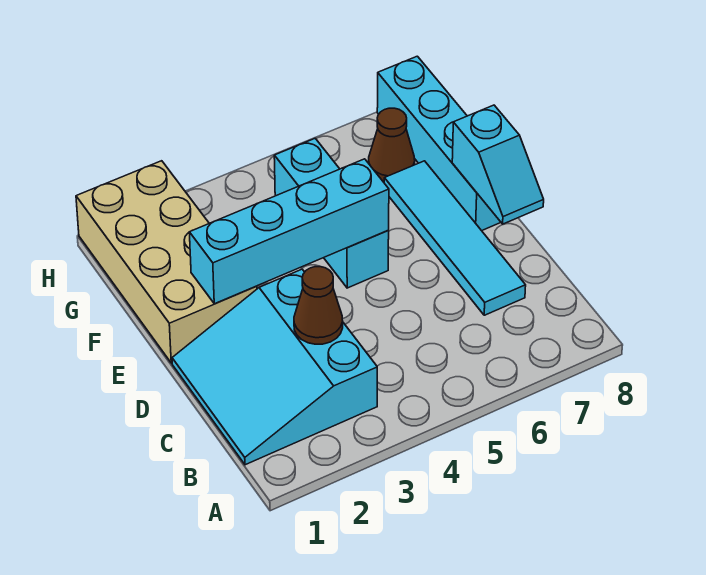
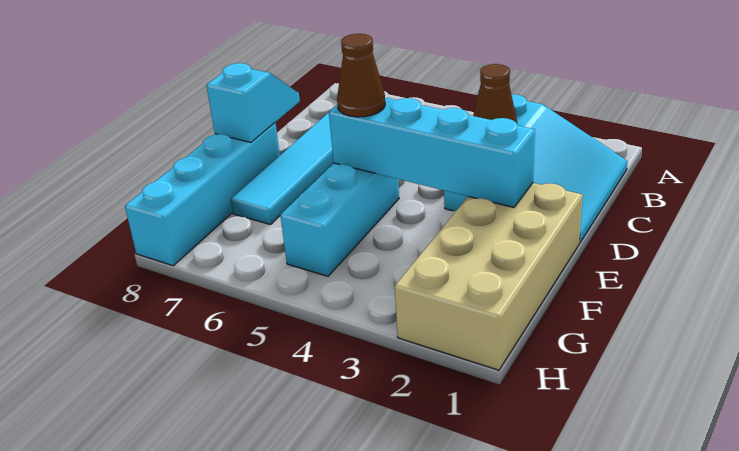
brown cone G7 level 1 -> brown cone E5 level 3

